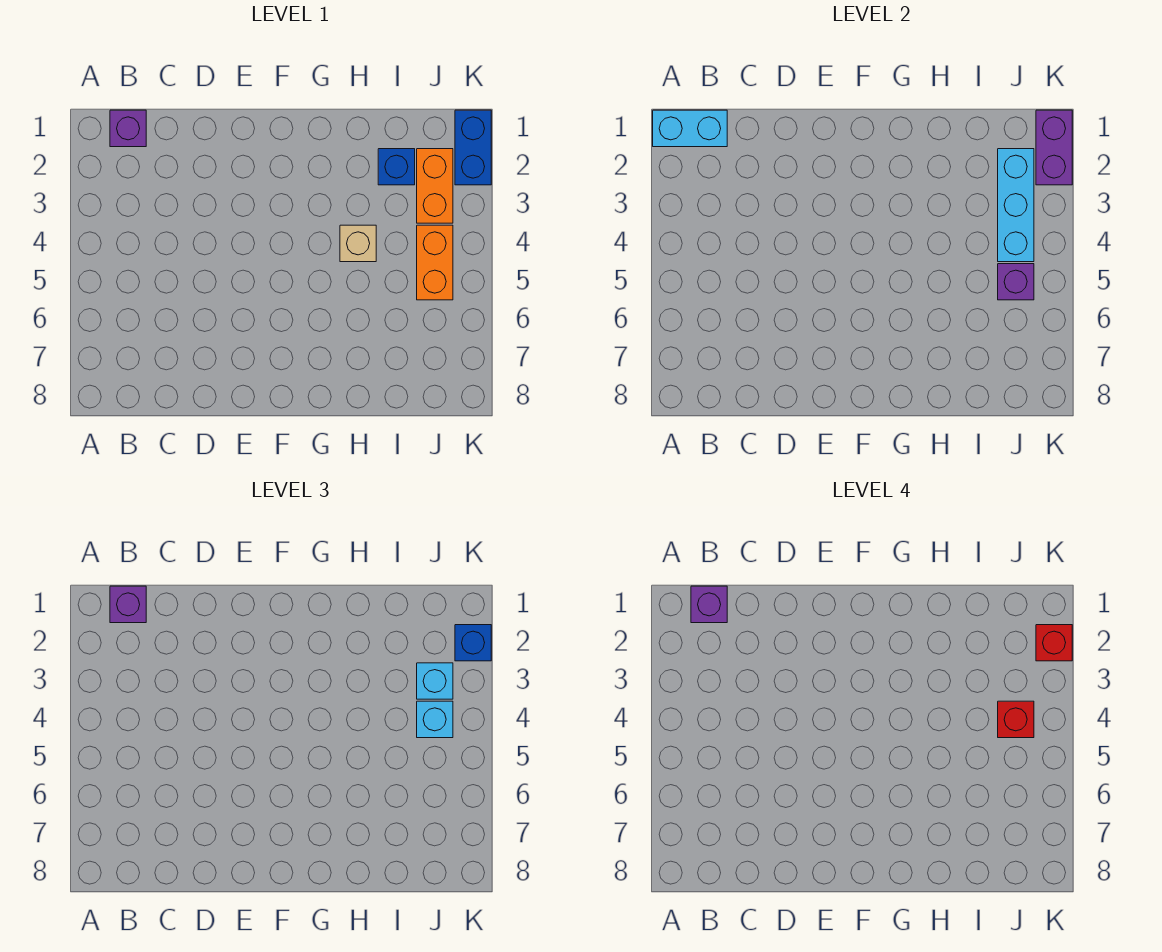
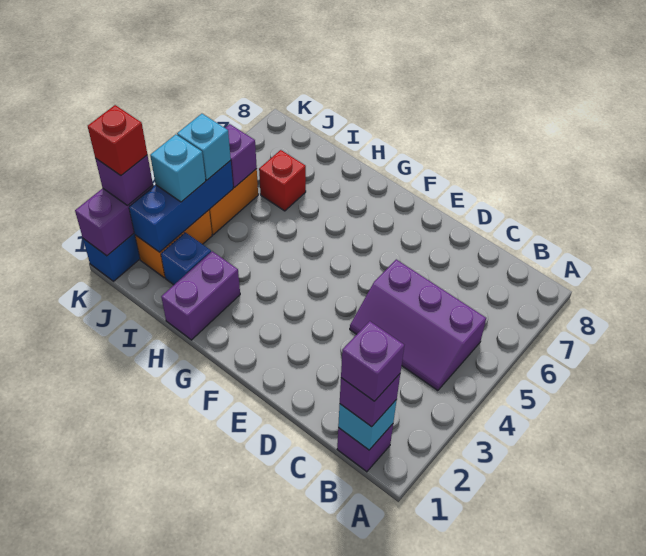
cyan brick A1:B1 level 2 -> cyan brick B1 level 2
none -> purple slope B4:D5 level 1 top 5
none -> purple brick H1:H2 level 1
tan brick H4 level 1 -> none
cyan brick J2:J4 level 2 -> blue brick J2:J4 level 2
red brick J4 level 4 -> red brick I6 level 1
blue brick K2 level 3 -> purple brick K2 level 3

